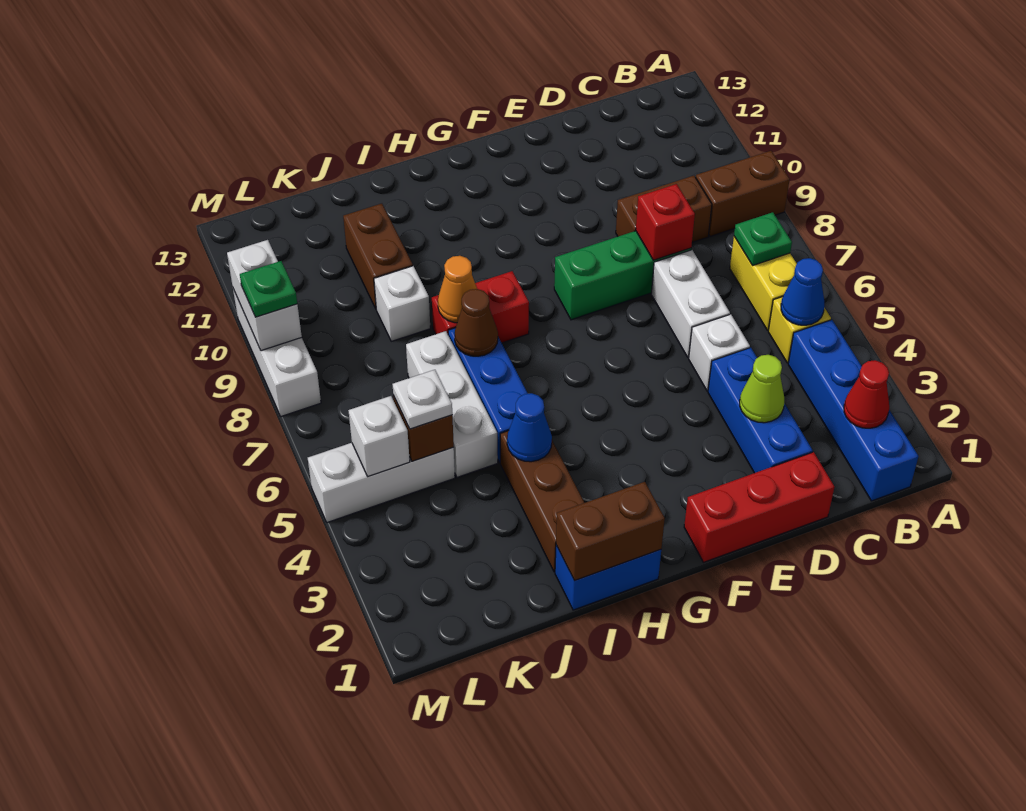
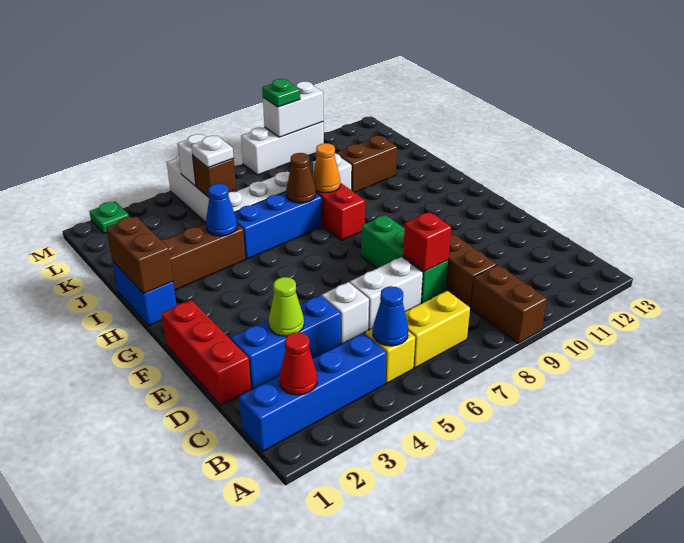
green plate B7 level 2 -> green plate M2 level 1

